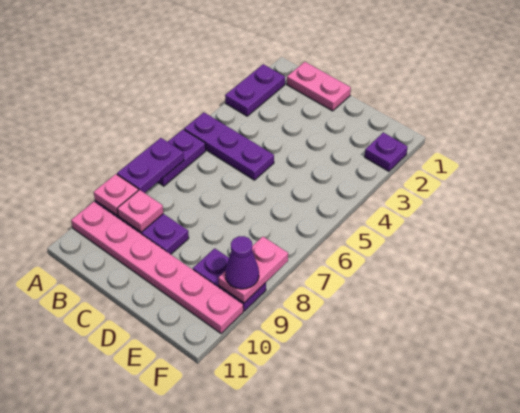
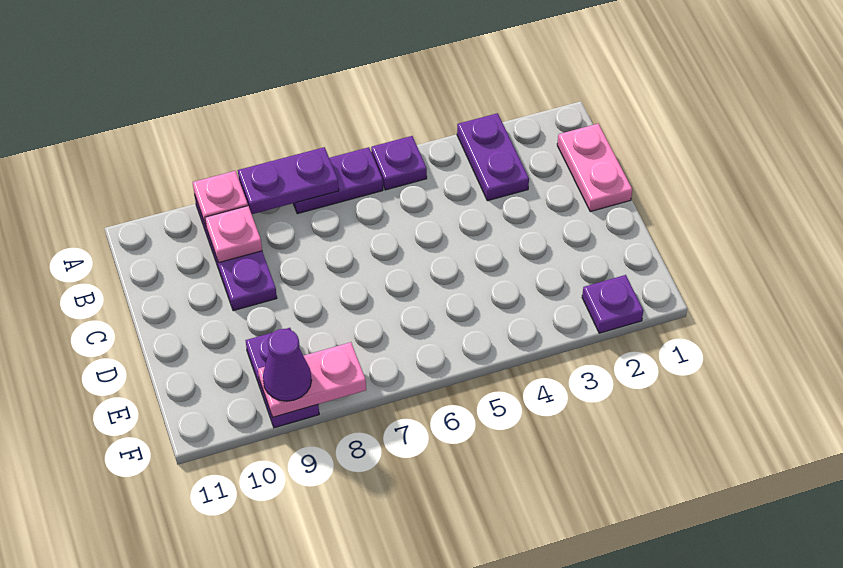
purple plate A2:A3 level 1 -> purple plate A3:B3 level 1
purple plate A5:C5 level 1 -> purple plate A5 level 1
pink plate A10:F10 level 1 -> none

